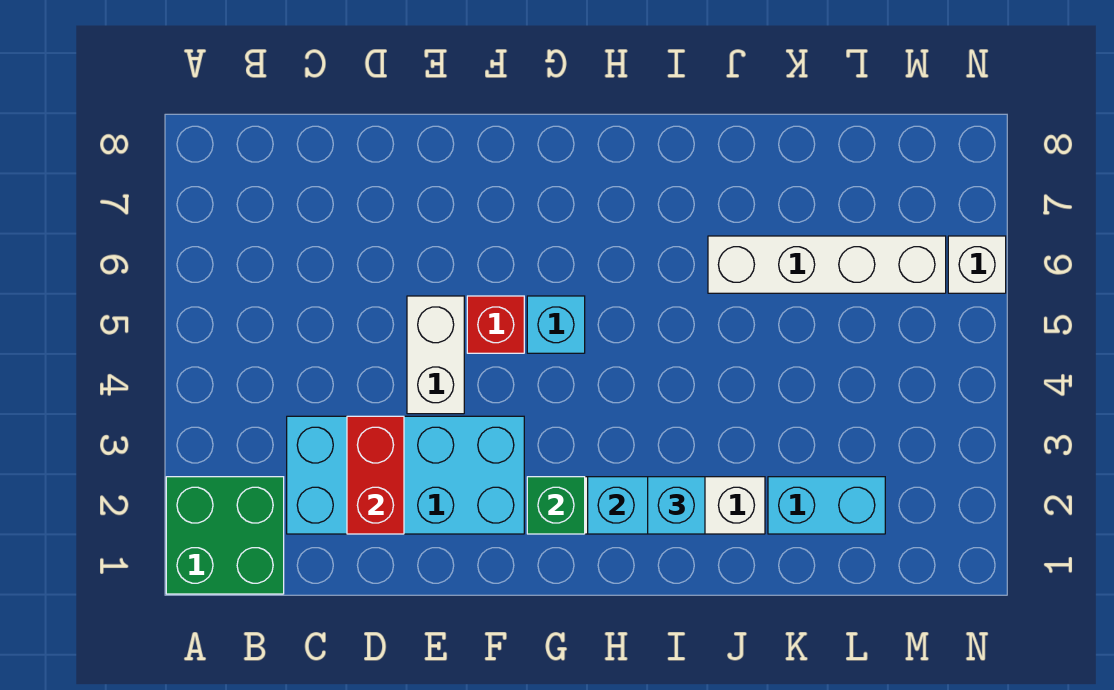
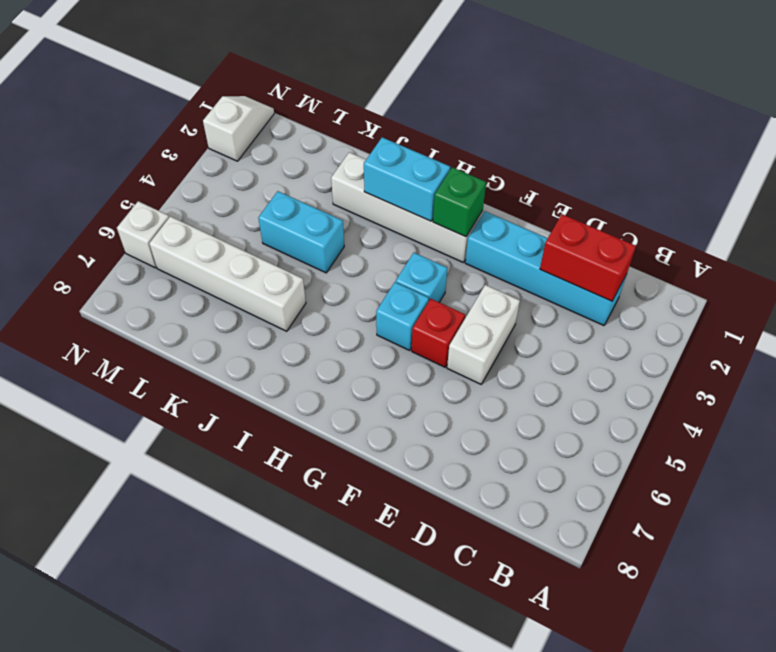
green brick A1:B2 level 1 -> none
cyan brick C2:F3 level 1 -> cyan brick C2:F2 level 1
red brick D2:D3 level 2 -> red brick C2:D2 level 2
cyan brick I2 level 3 -> cyan brick G4 level 1
cyan brick K2:L2 level 1 -> cyan brick J4:K4 level 1
none -> white slope N1:N2 level 1 top 2

